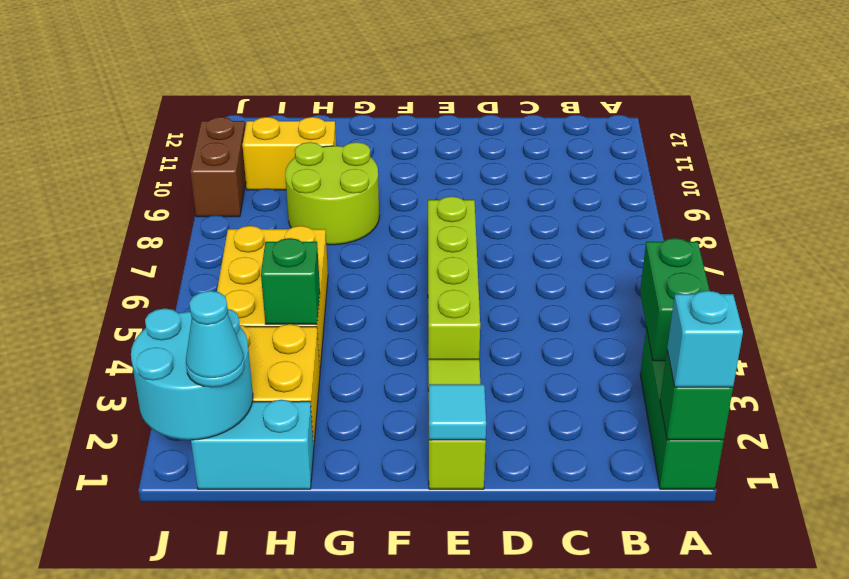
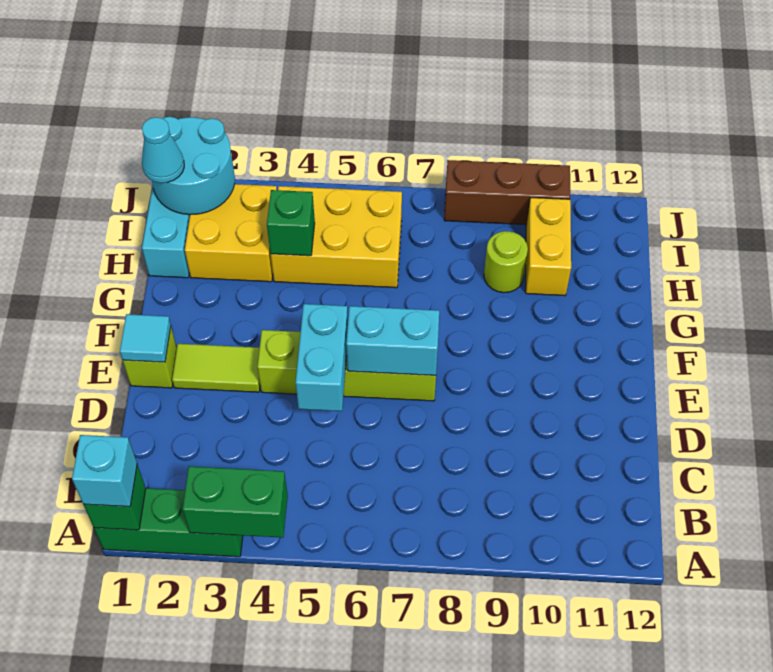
none -> cyan brick D5:E5 level 2
none -> cyan brick E6:E7 level 2
lime round brick G8:H9 level 1 -> lime round brick H9 level 1
brown brick J9:J10 level 1 -> brown brick J8:J10 level 1

